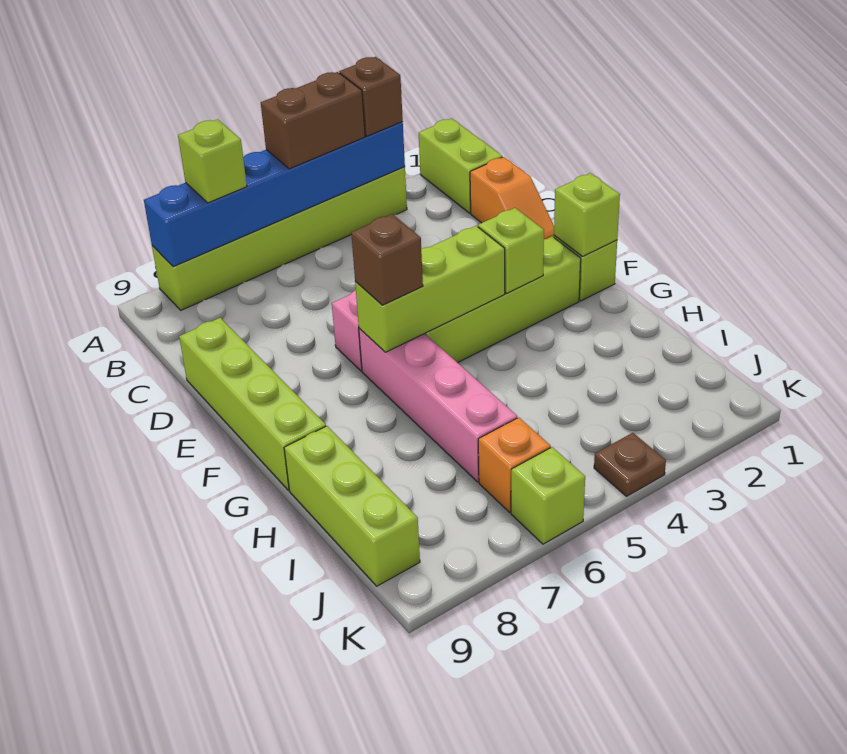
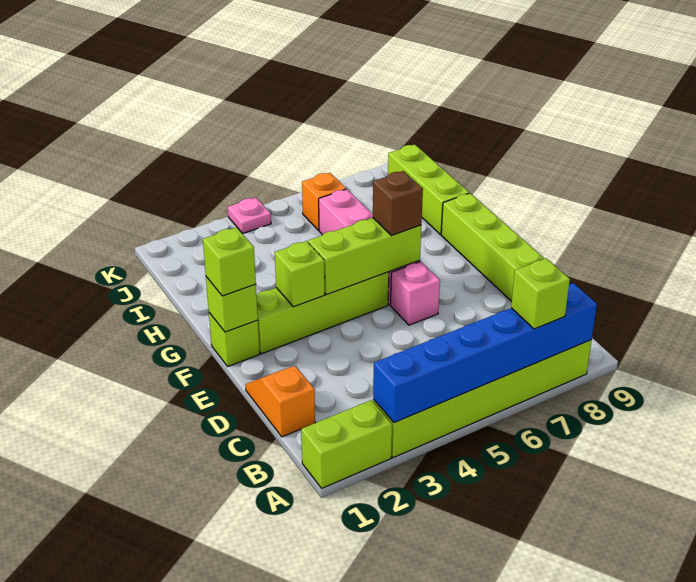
lime brick A1:B1 level 1 -> lime brick A1:A2 level 1
brown brick A3 level 3 -> none
brown brick A4:A5 level 3 -> none
brown plate K4 level 1 -> pink plate K4 level 1
lime brick K6 level 1 -> lime brick F1 level 3

